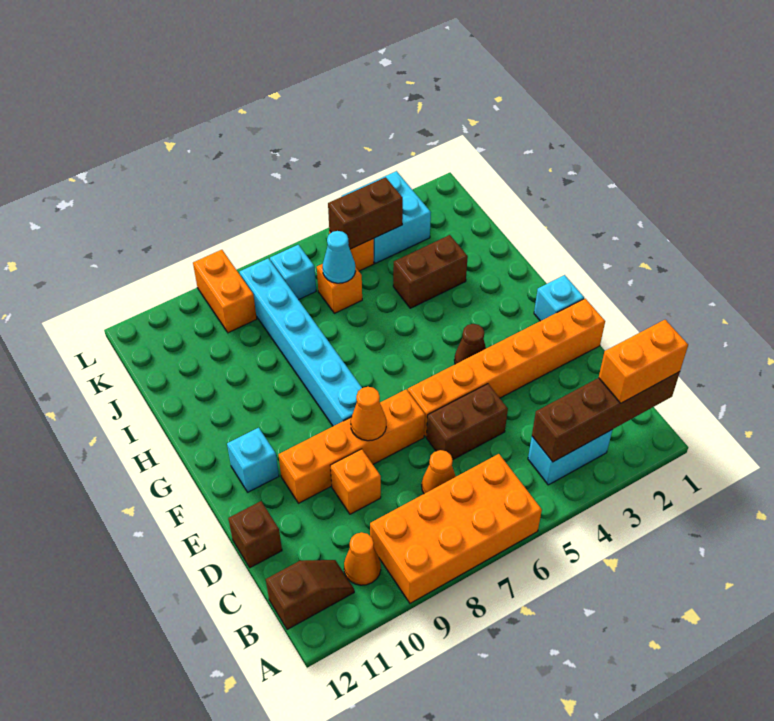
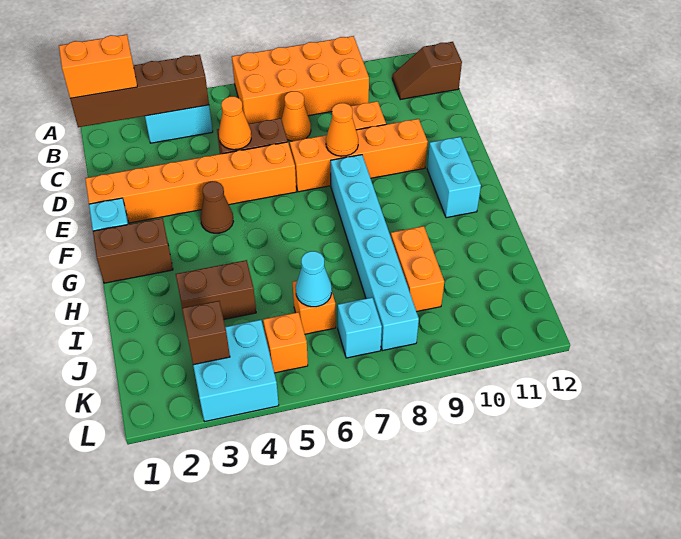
orange cone B10 level 1 -> orange cone D5 level 2
brown brick D12 level 1 -> brown brick K3 level 2
cyan brick F11 level 1 -> cyan brick F11:G11 level 1
brown brick K4:K5 level 2 -> brown brick G1:G2 level 1
orange brick K9:L9 level 1 -> orange brick I9:J9 level 1

